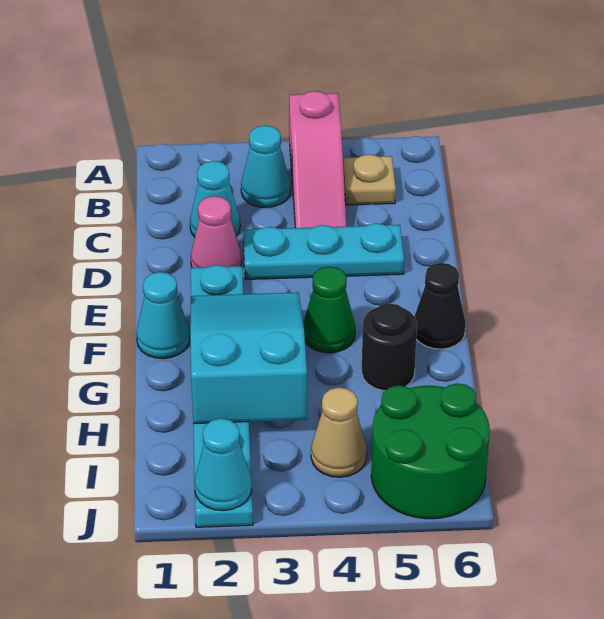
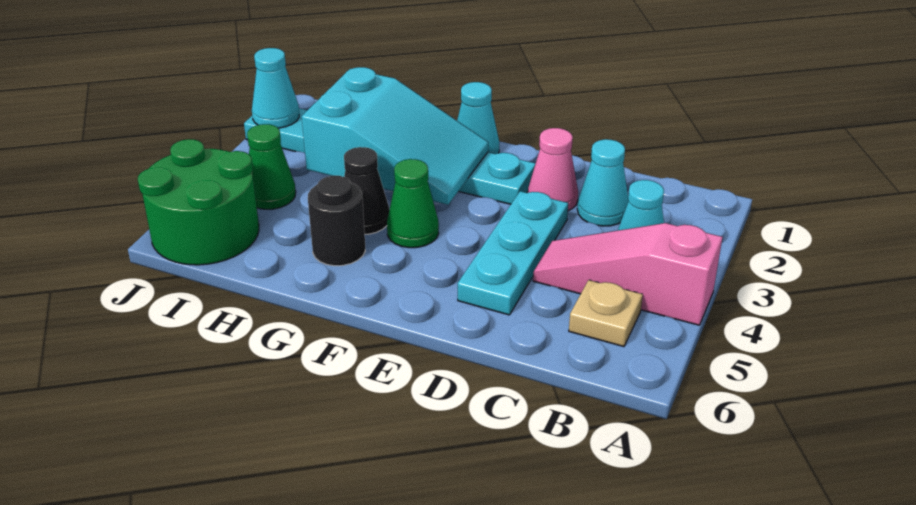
black cone F6 level 1 -> black cone G4 level 1
tan cone I4 level 1 -> green cone I4 level 1

